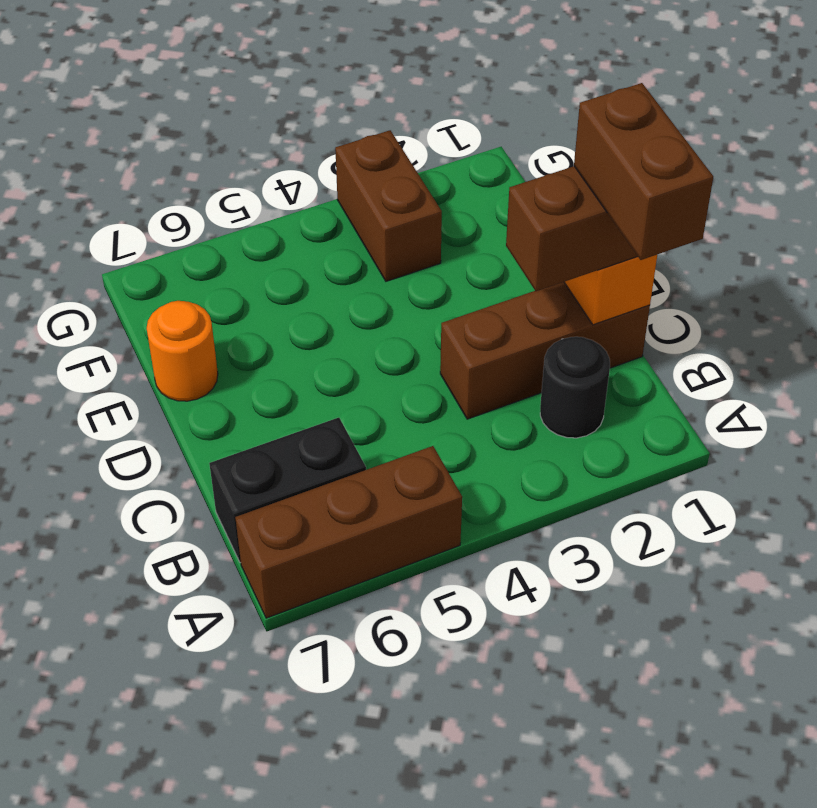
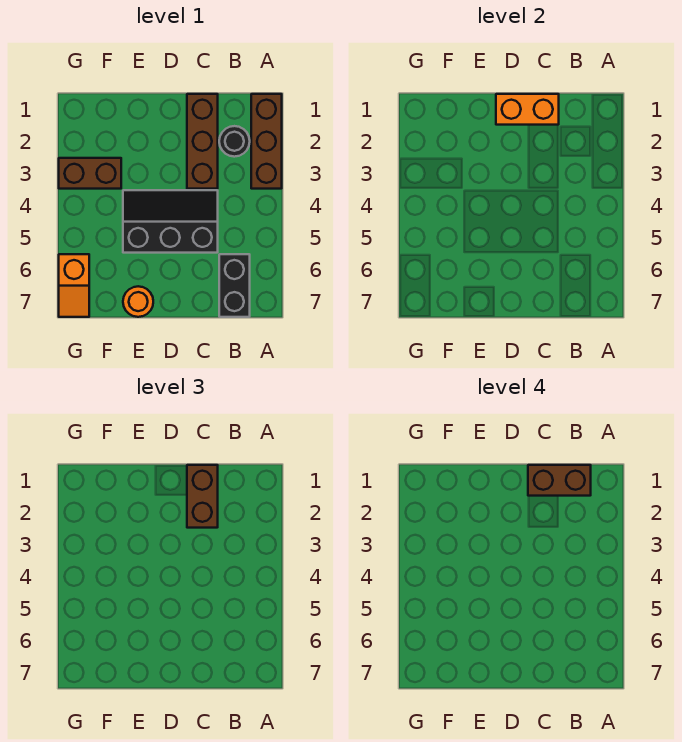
brown brick A5:A7 level 1 -> brown brick A1:A3 level 1
none -> black slope C4:E5 level 1 top 5
none -> orange slope G6:G7 level 1 top 6

